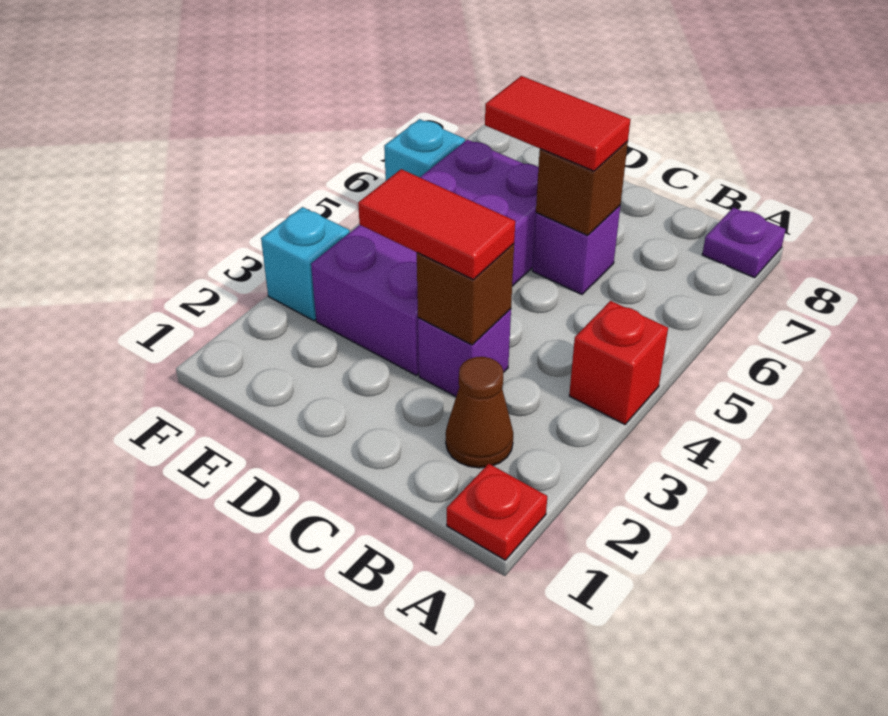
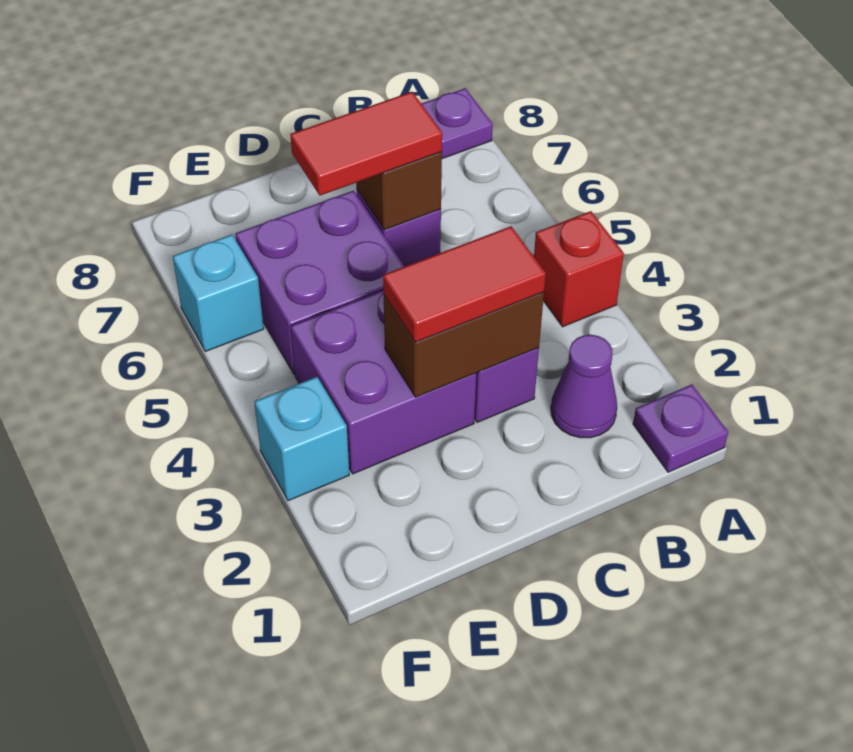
red plate A1 level 1 -> purple plate A1 level 1
brown cone B2 level 1 -> purple cone B2 level 1
brown brick C3 level 2 -> brown brick C3:D3 level 2

